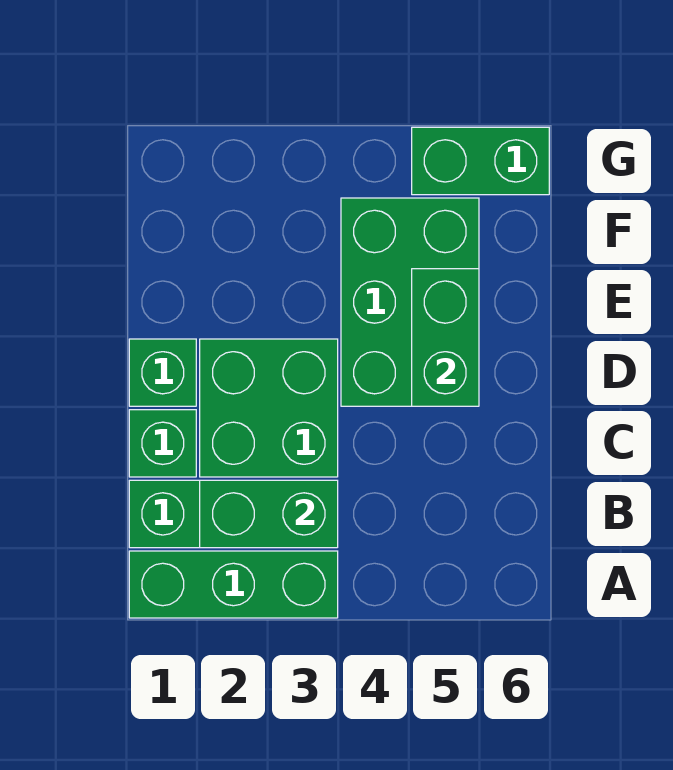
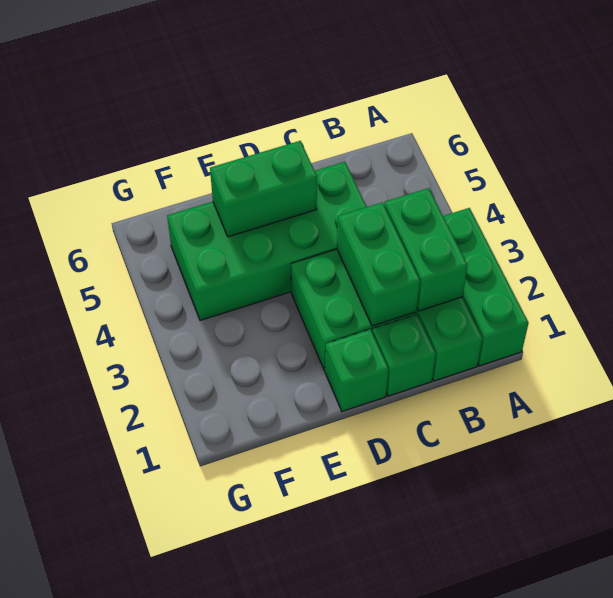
green brick D4:F5 level 1 -> green brick C4:F5 level 1
green brick G5:G6 level 1 -> green brick C2:C3 level 2

